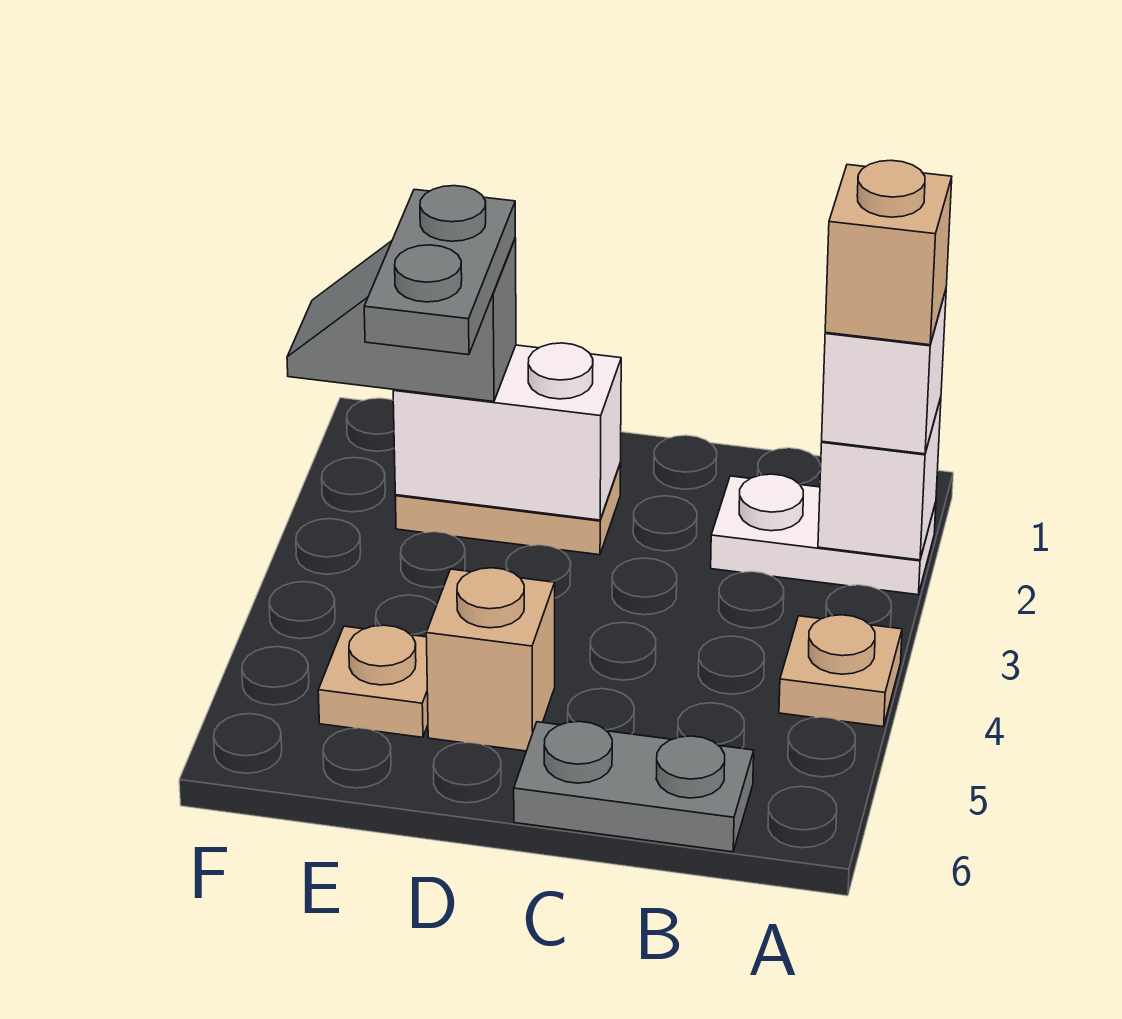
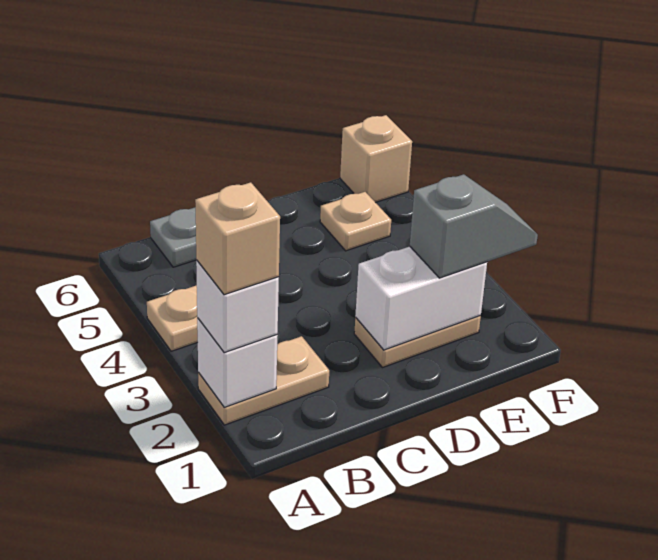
white plate A2:B2 level 1 -> tan plate A2:B2 level 1
tan brick D5 level 1 -> tan brick F6 level 1
grey plate E2:E3 level 4 -> none

